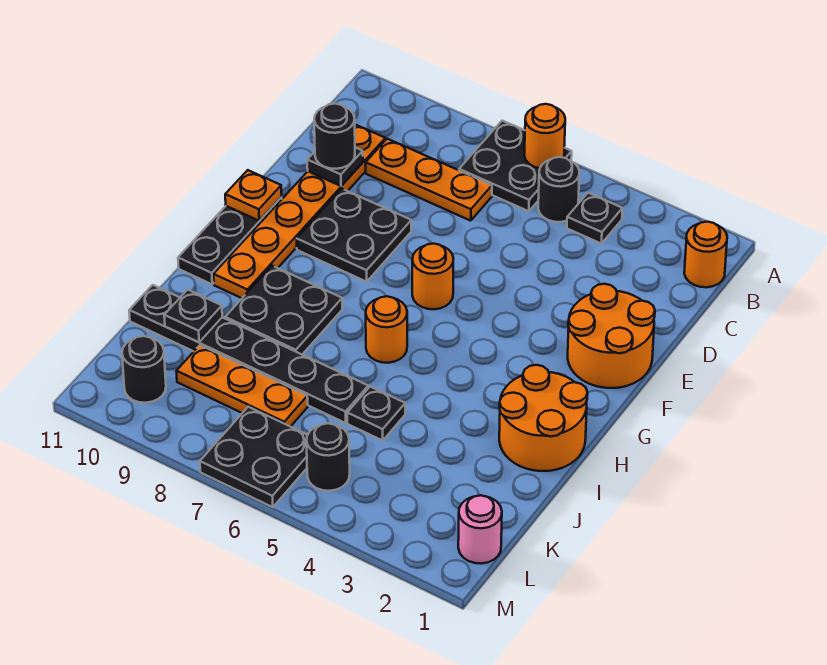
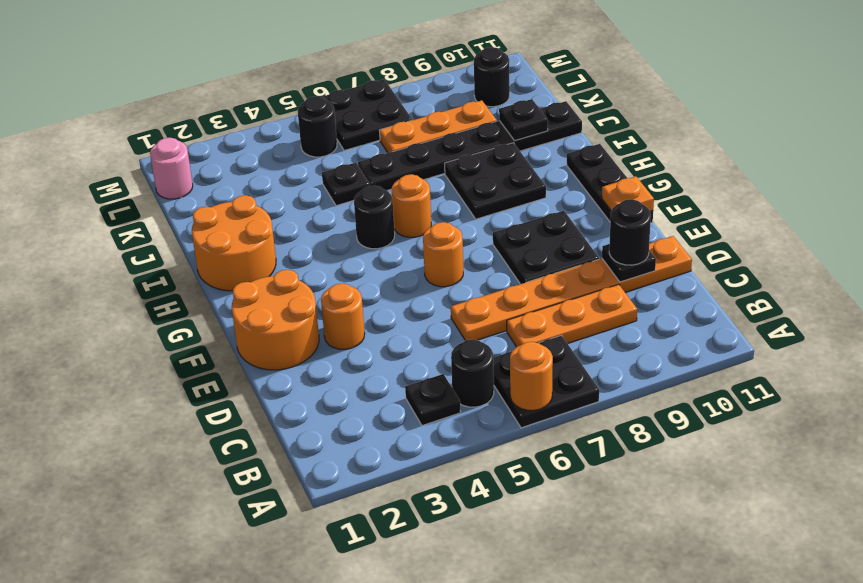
orange round brick B1 level 1 -> orange round brick E3 level 1
orange plate C10:H10 level 1 -> orange plate D6:D11 level 1
none -> black round brick H5 level 1

